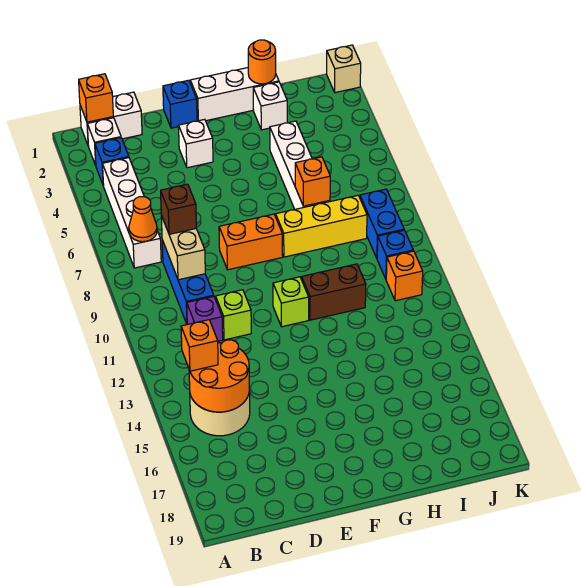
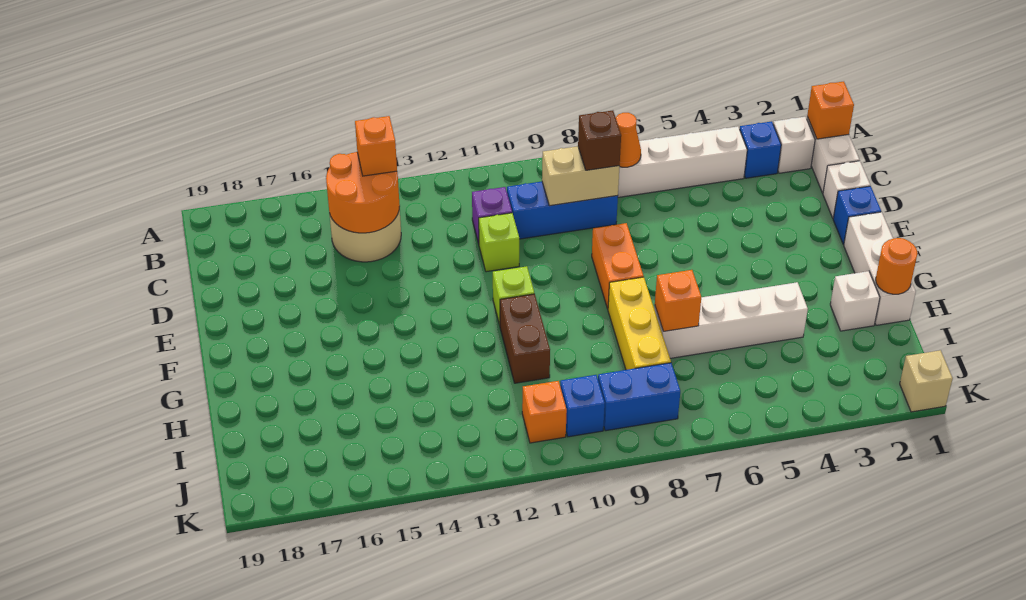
white brick E3 level 1 -> white brick D1 level 1

